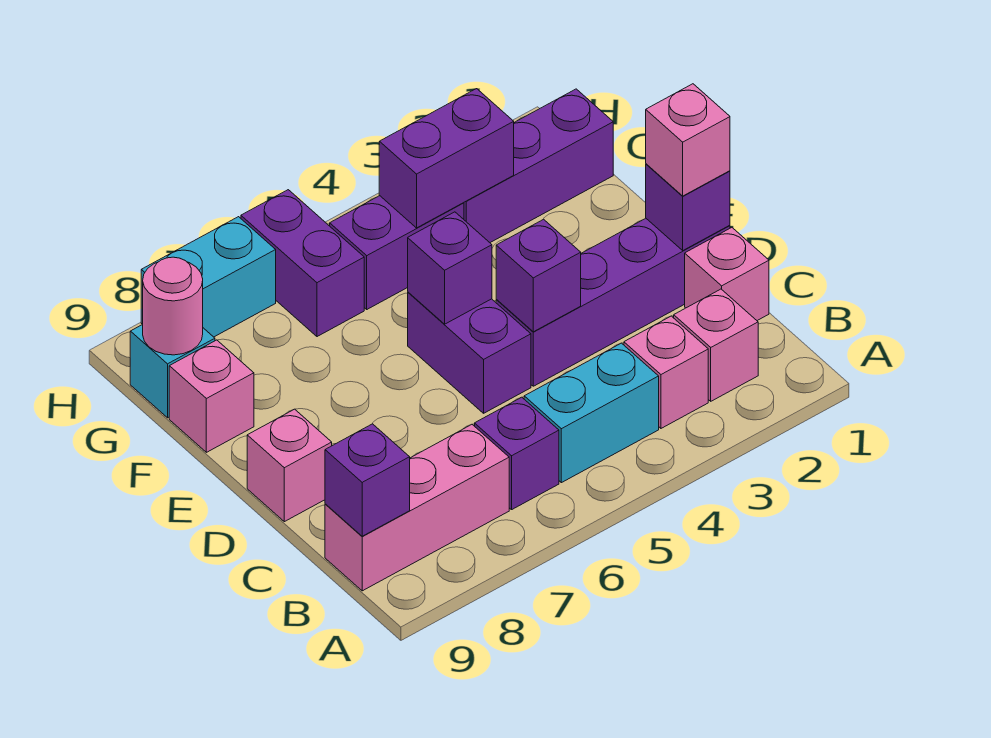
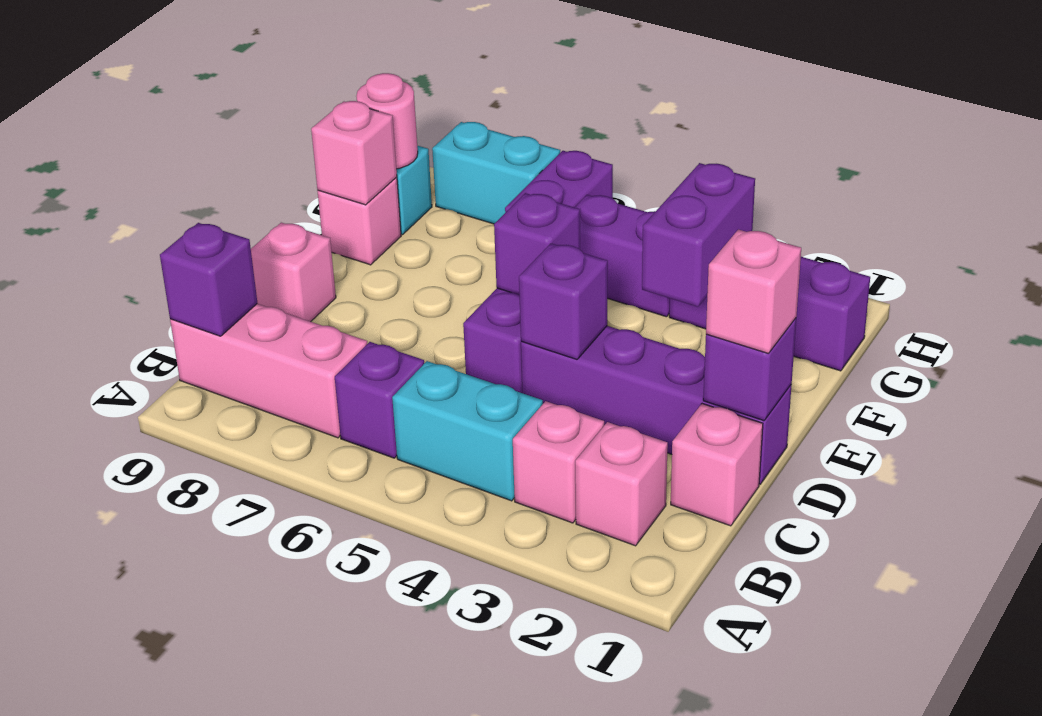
none -> pink brick F9 level 2
purple brick G3:G4 level 2 -> purple brick F3:G3 level 2

